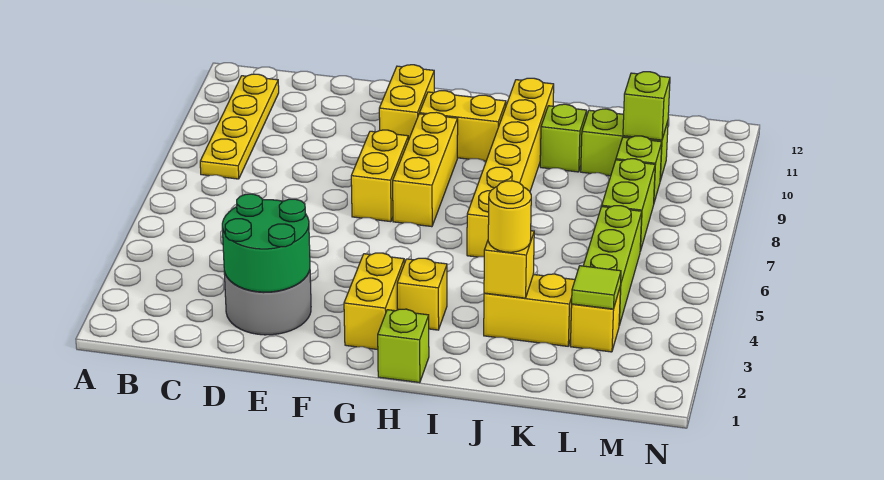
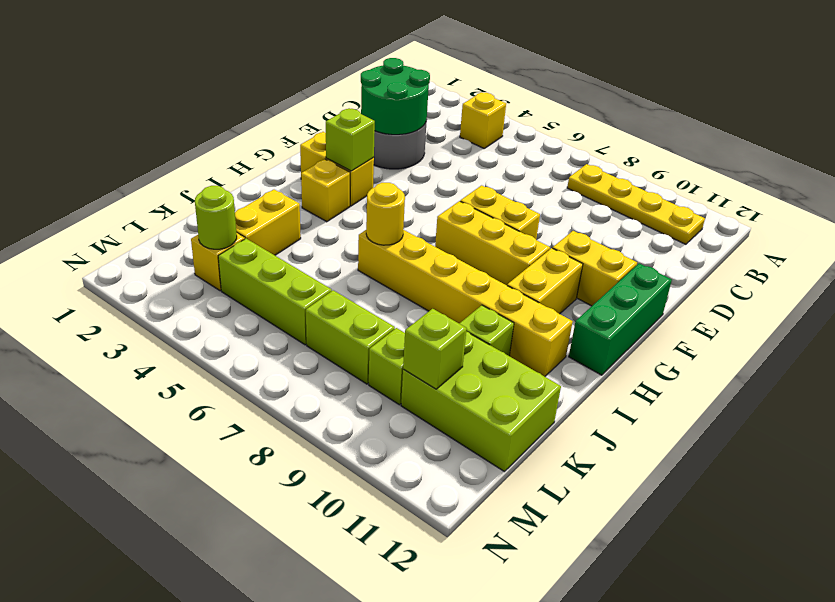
none -> green brick F12:H12 level 1
lime brick H1 level 1 -> lime brick G3 level 2
yellow brick J3 level 2 -> yellow brick B4 level 1
yellow round brick J3 level 3 -> yellow round brick I6 level 2
lime brick K10:L10 level 1 -> lime brick K10:L12 level 1
lime tile L3 level 2 -> lime round brick L3 level 2

